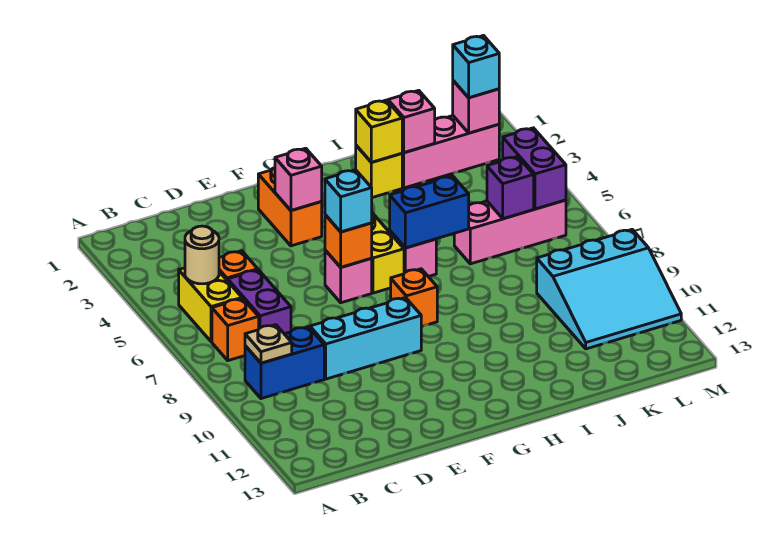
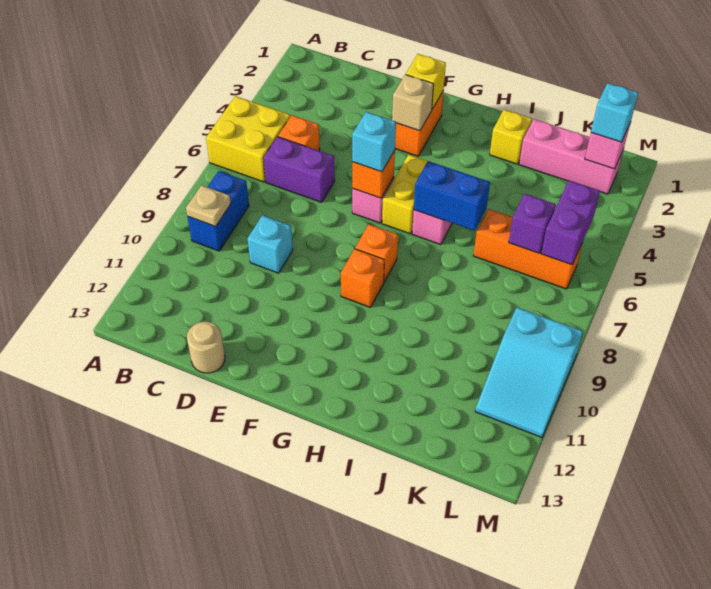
yellow brick B5:B6 level 1 -> yellow brick A5:B6 level 1
tan round brick B5 level 2 -> tan round brick D13 level 1
orange brick B7 level 1 -> orange brick G9 level 1
blue brick B9:C9 level 1 -> blue brick B8:B9 level 1
purple brick C6:C7 level 1 -> purple brick C6:D6 level 1
cyan brick D9:F9 level 1 -> cyan brick D9 level 1
pink brick F3 level 2 -> tan brick F3 level 2
yellow brick I2 level 2 -> yellow brick F2 level 2
pink brick J2 level 2 -> none
pink brick J6:L6 level 1 -> orange brick J6:L6 level 1
cyan slope K9:M11 level 1 top 9 -> cyan slope L9:M11 level 1 top 9

